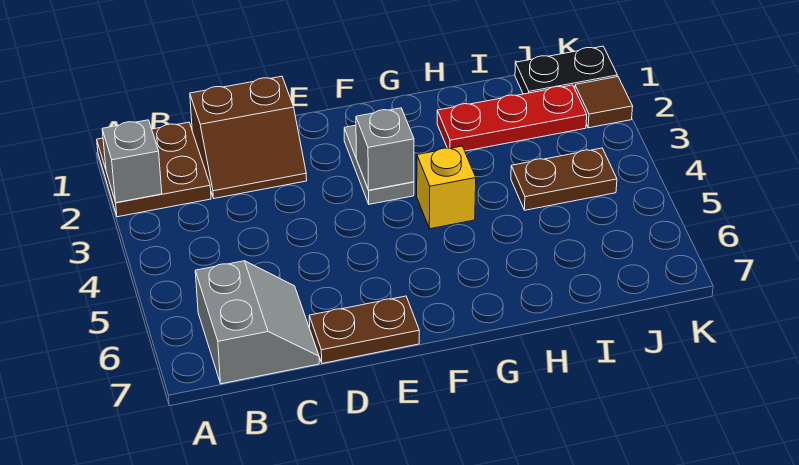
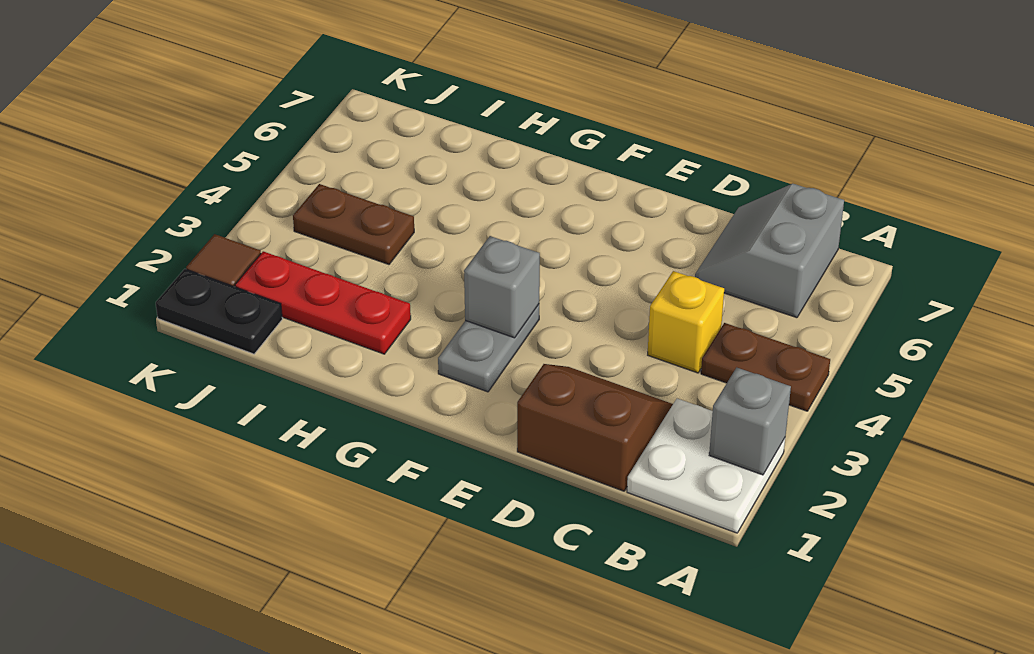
brown plate A1:B2 level 1 -> white plate A1:B2 level 1
brown plate D7:E7 level 1 -> brown plate A4:B4 level 1
yellow brick G4 level 1 -> yellow brick C4 level 1

